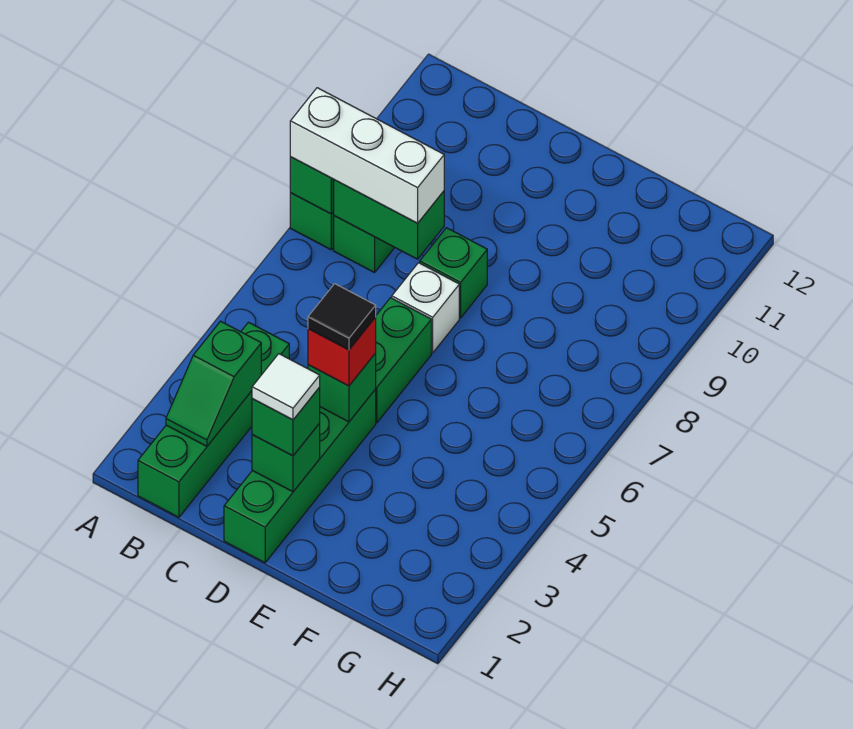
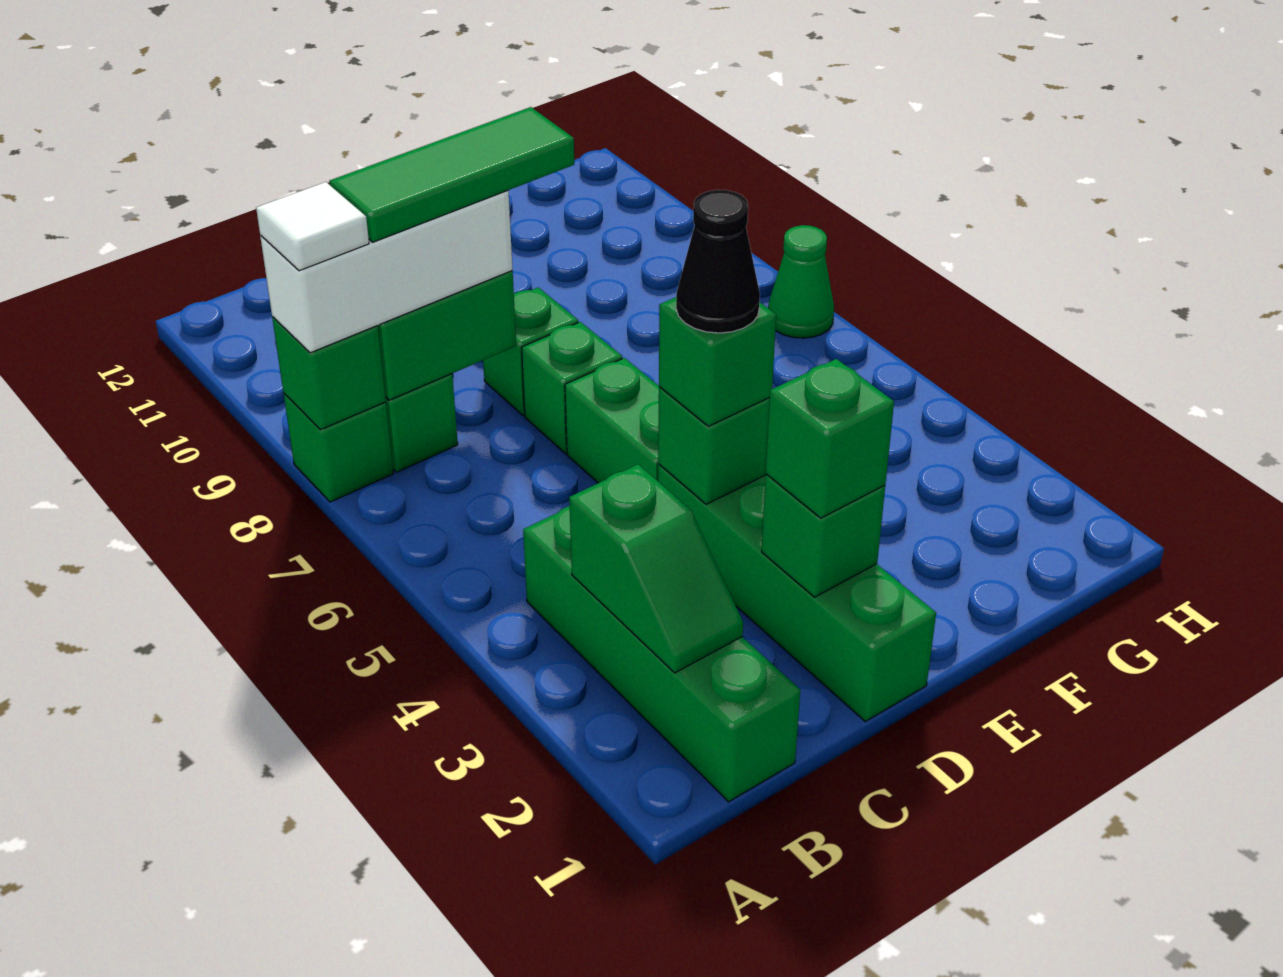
none -> green tile B8:D8 level 4
white tile D2 level 4 -> white tile A8 level 4
red brick D4 level 3 -> green brick D4 level 3
black tile D4 level 4 -> black cone D4 level 4
white brick D7 level 1 -> green brick D7 level 1
none -> green cone H7 level 1

